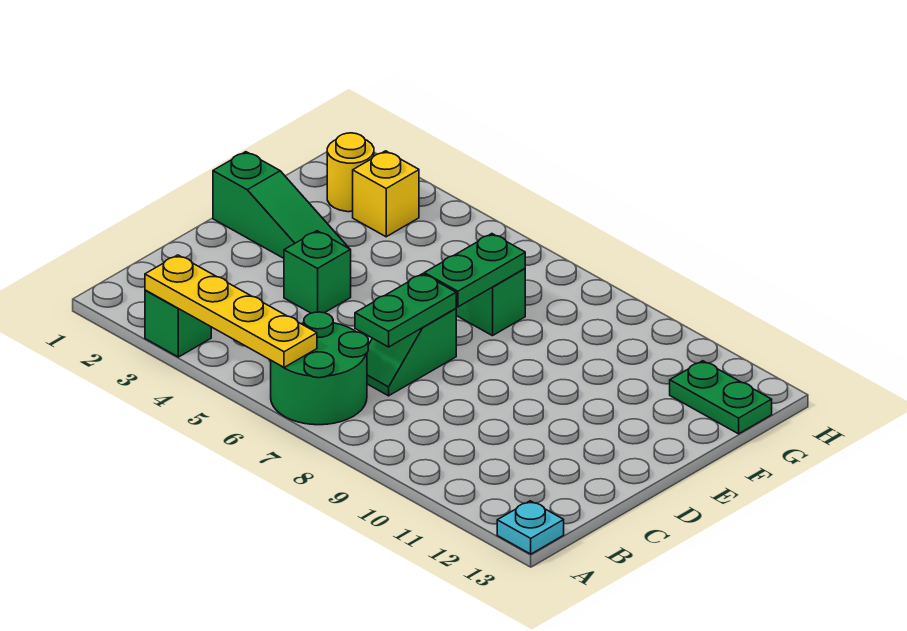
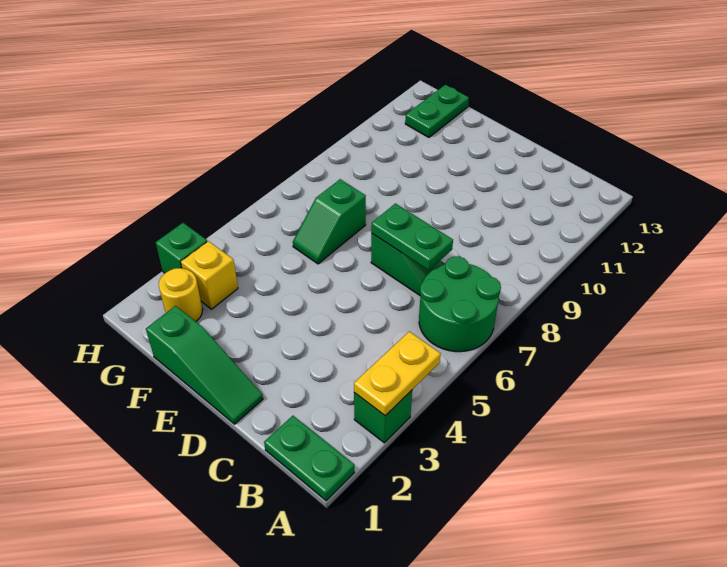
yellow plate A3:A6 level 2 -> yellow plate A3:A4 level 2
cyan plate A13 level 1 -> none
green brick D4 level 1 -> green brick H3 level 1
green slope E1:E3 level 1 top 1 -> green slope D1:F1 level 1 top F
green plate E7:F7 level 2 -> green plate A1:B1 level 1

